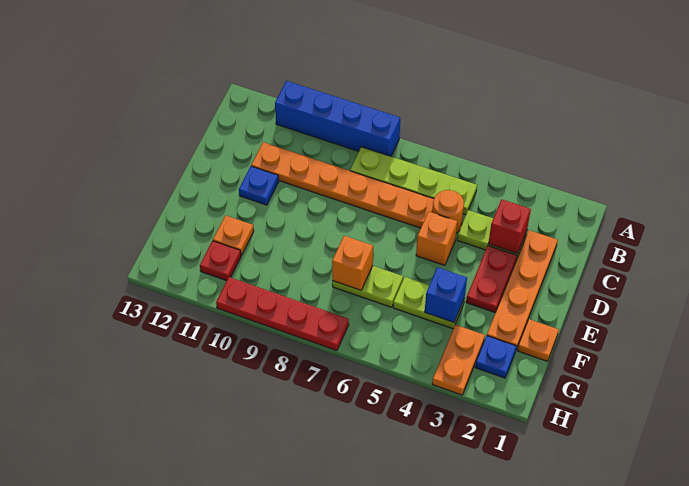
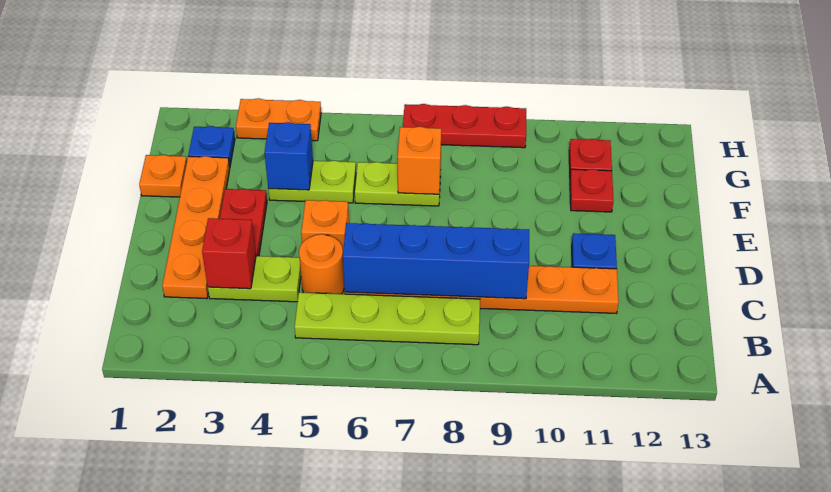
blue brick A8:A11 level 1 -> blue brick C6:C9 level 2
orange plate F11 level 1 -> red plate F11 level 1
orange plate G3:H3 level 1 -> orange plate H3:H4 level 1
red plate H7:H10 level 1 -> red plate H7:H9 level 1

